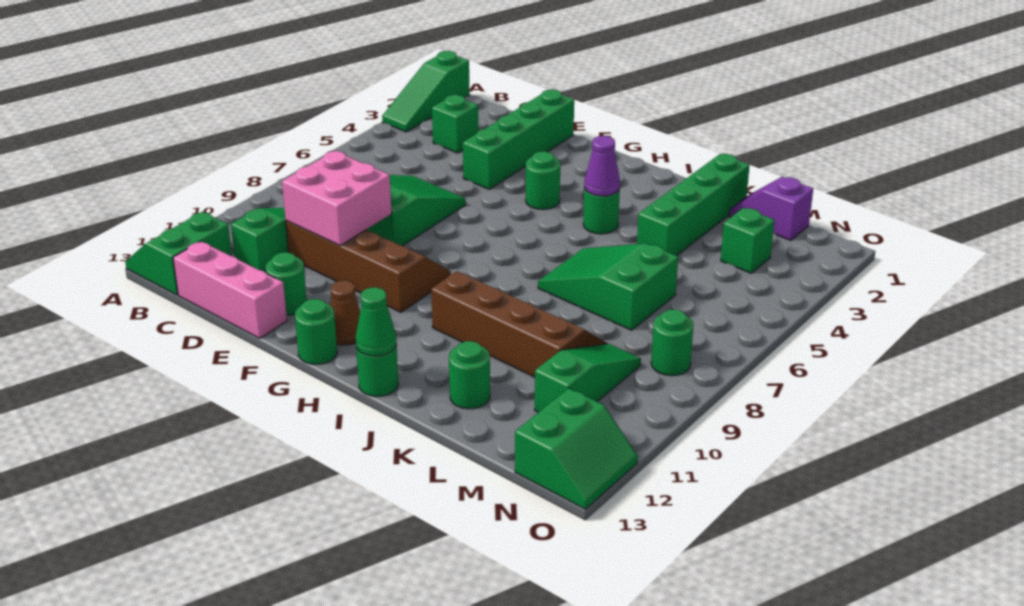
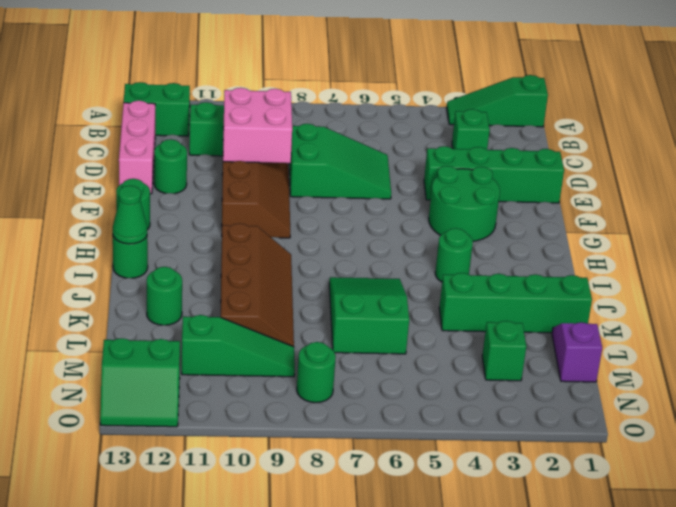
green round brick G4 level 1 -> green round brick F3:G4 level 1
brown cone G12 level 1 -> none
purple cone I4 level 2 -> none

